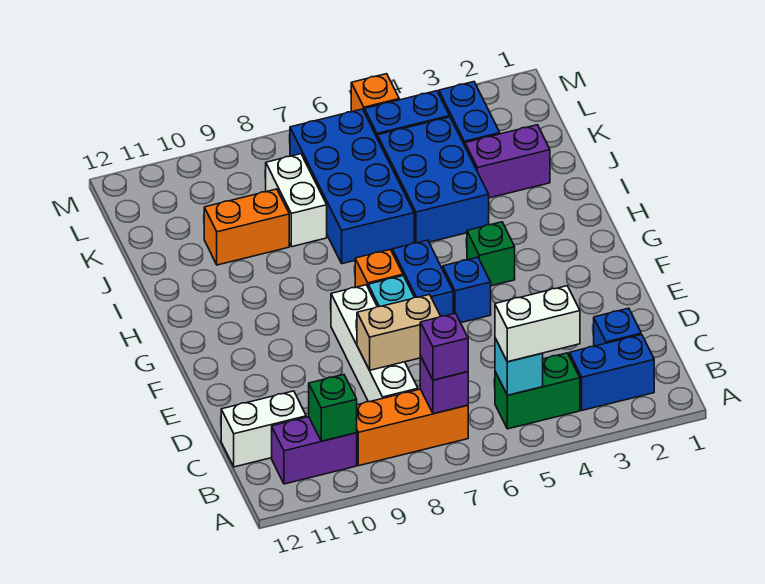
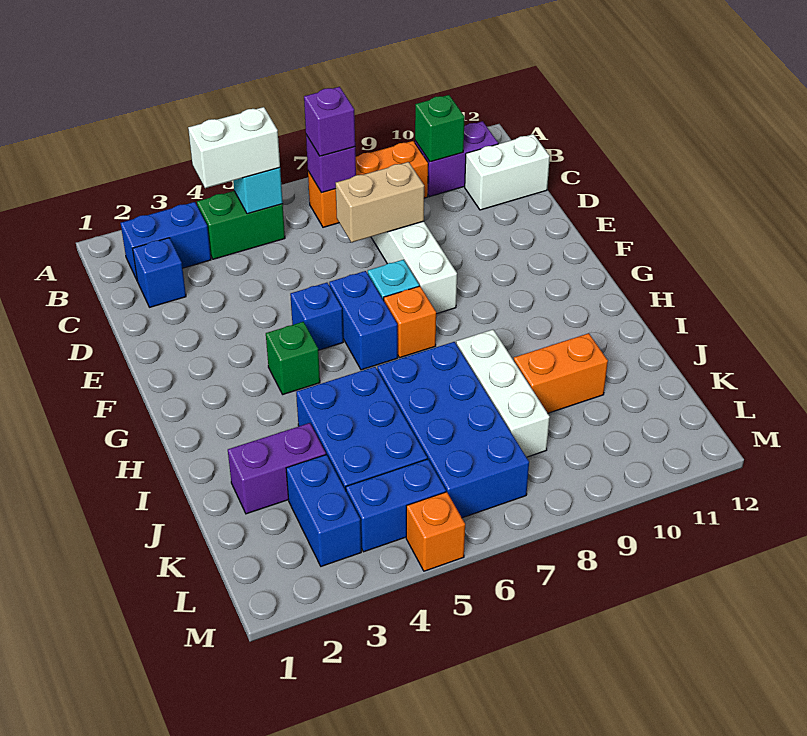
white brick J8:K8 level 1 -> white brick I8:K8 level 1

